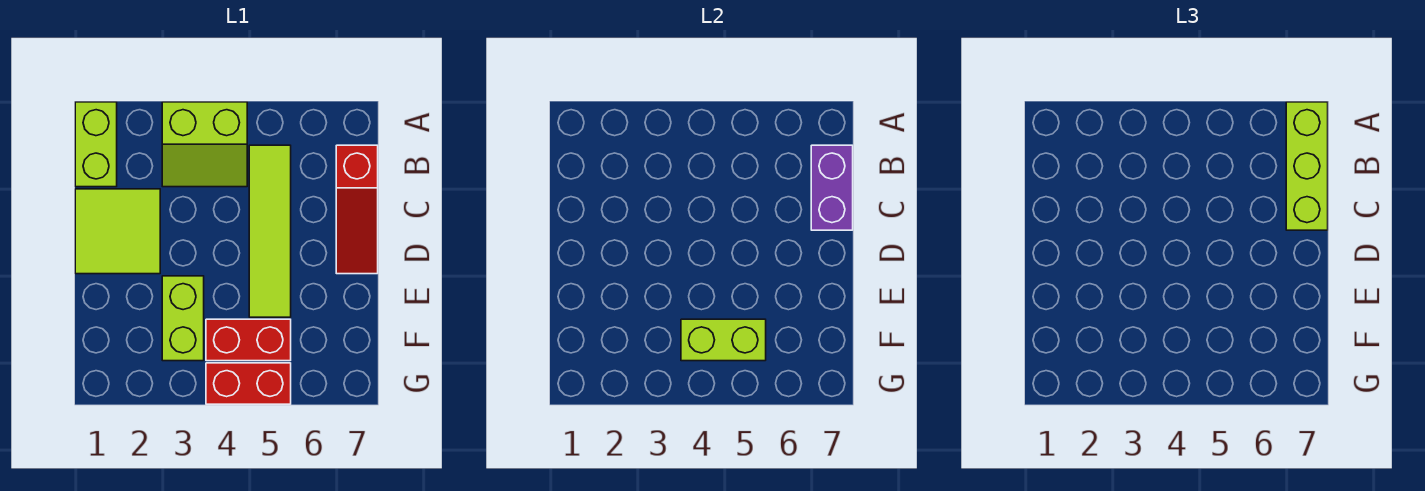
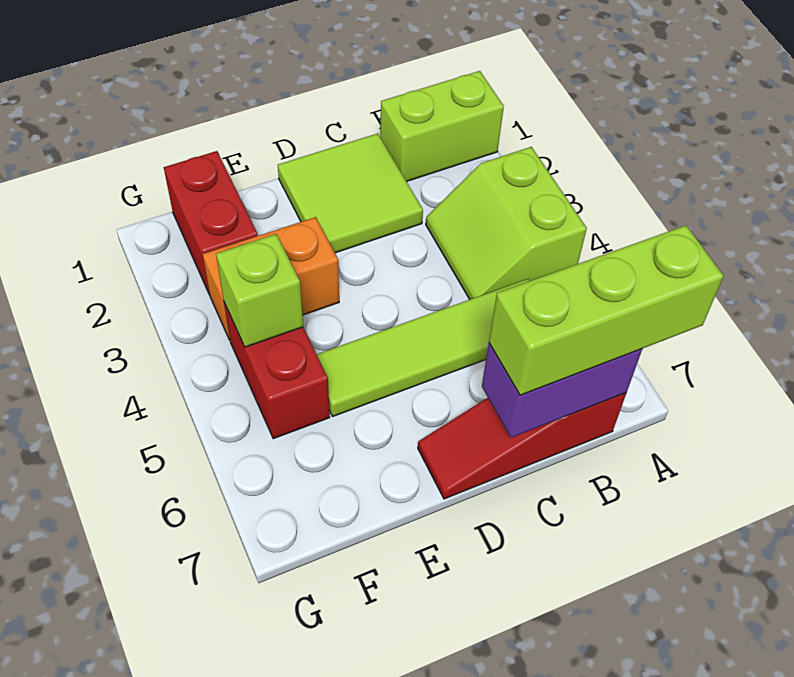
lime brick E3:F3 level 1 -> orange brick E3:F3 level 1
lime brick F4:F5 level 2 -> lime brick F4 level 2
red brick G4:G5 level 1 -> red brick F1:F2 level 1

